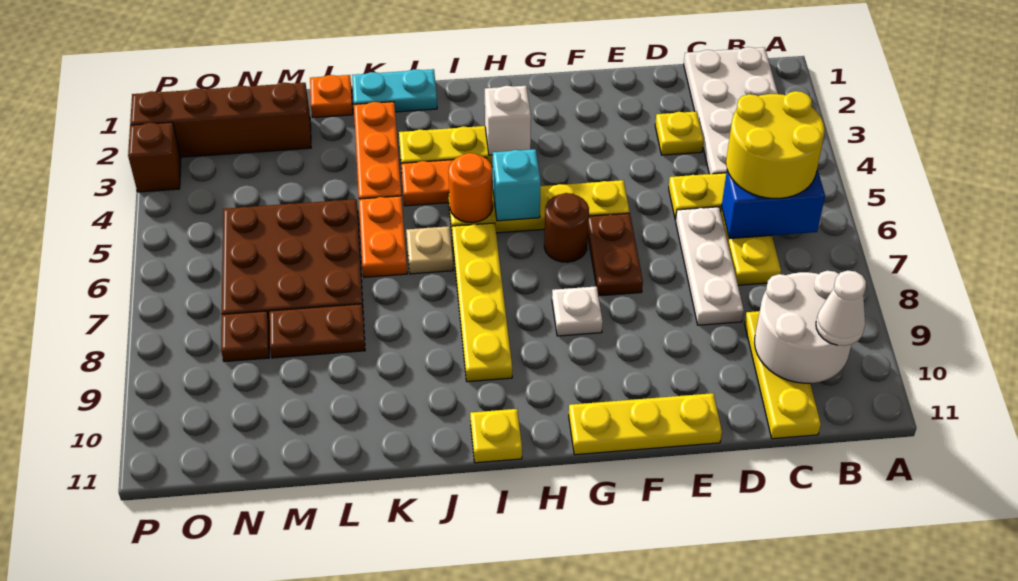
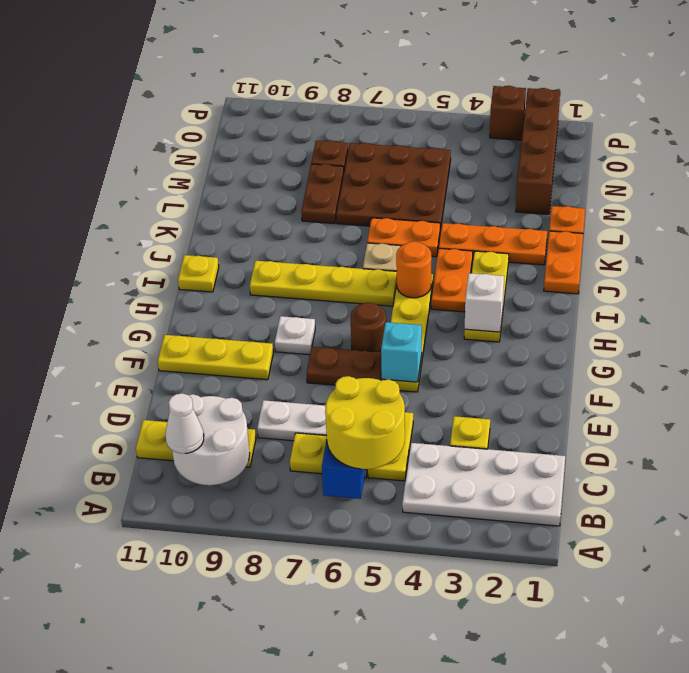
yellow plate E11:G11 level 1 -> yellow plate F9:F11 level 1
cyan brick H5 level 2 -> cyan brick F5 level 2
cyan plate J1:K1 level 1 -> orange plate J1:K1 level 1

